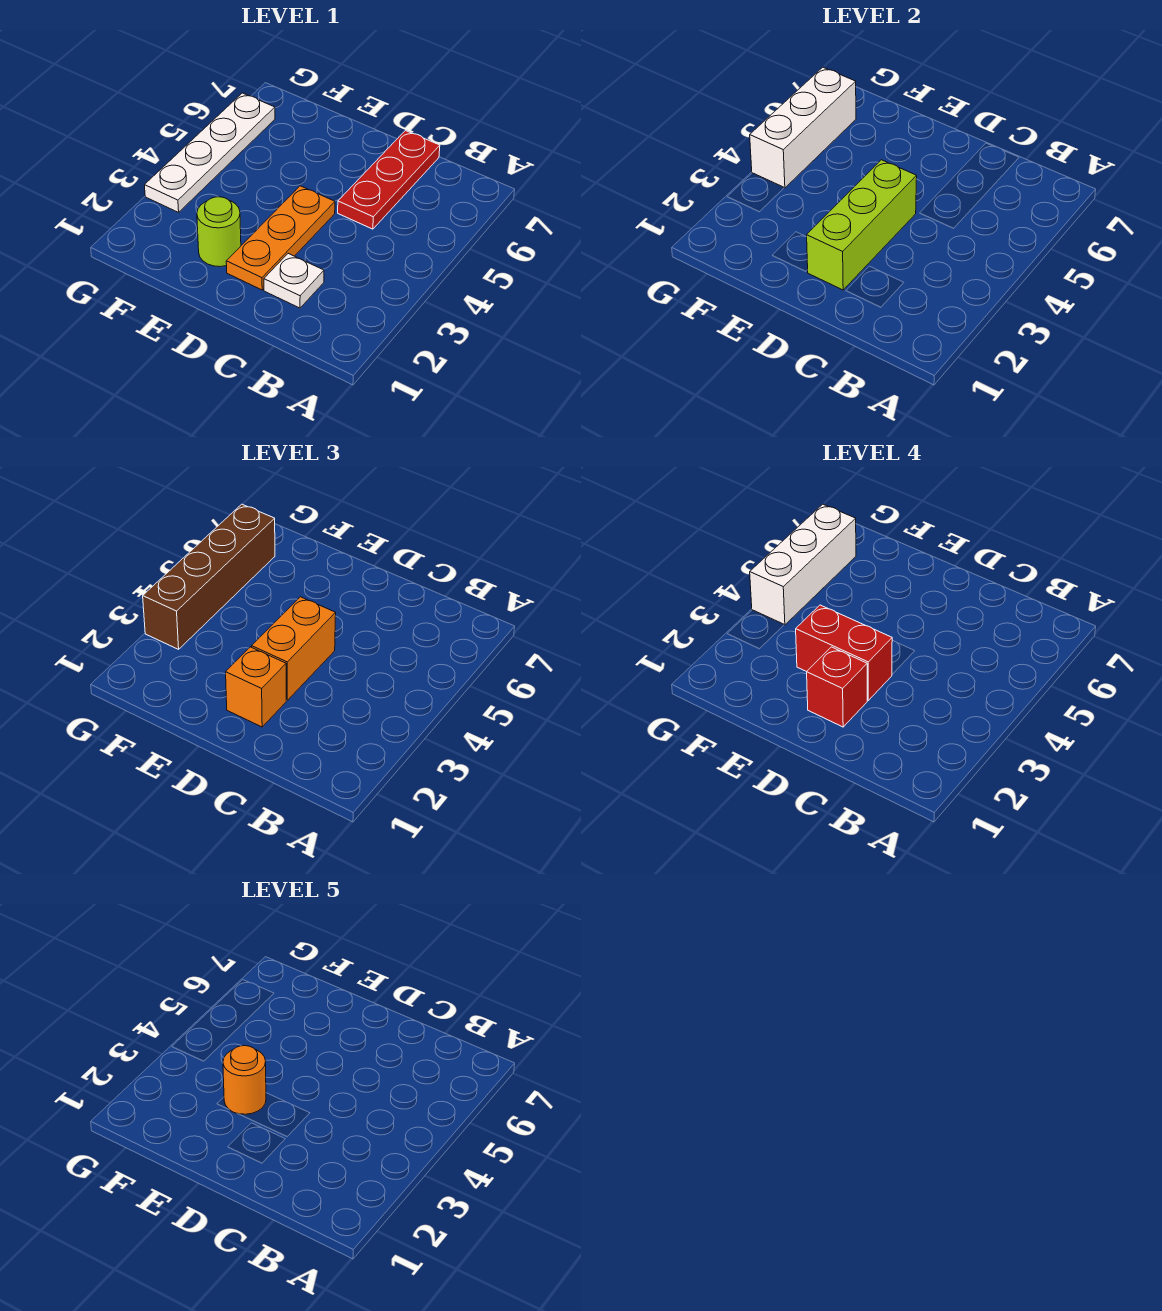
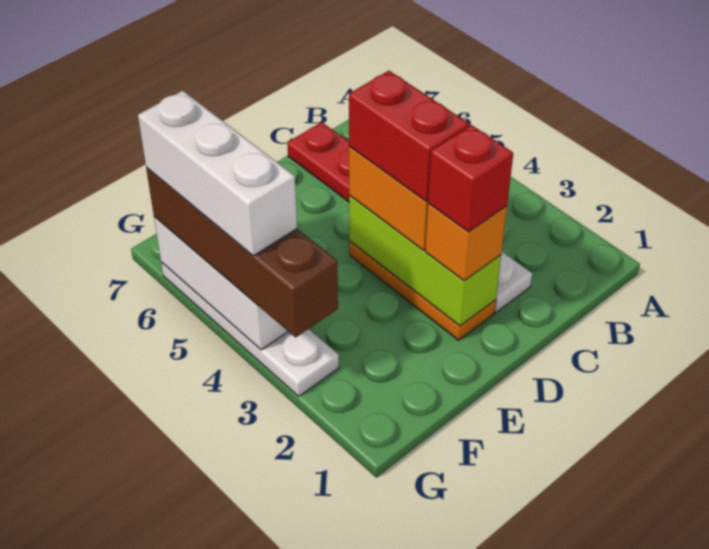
red brick D3:E3 level 4 -> red brick D3:D4 level 4
lime round brick E2 level 1 -> none
orange round brick E3 level 5 -> none

